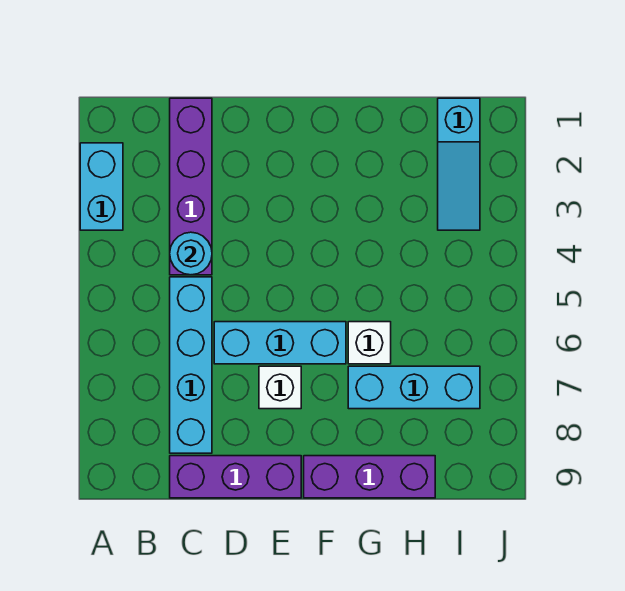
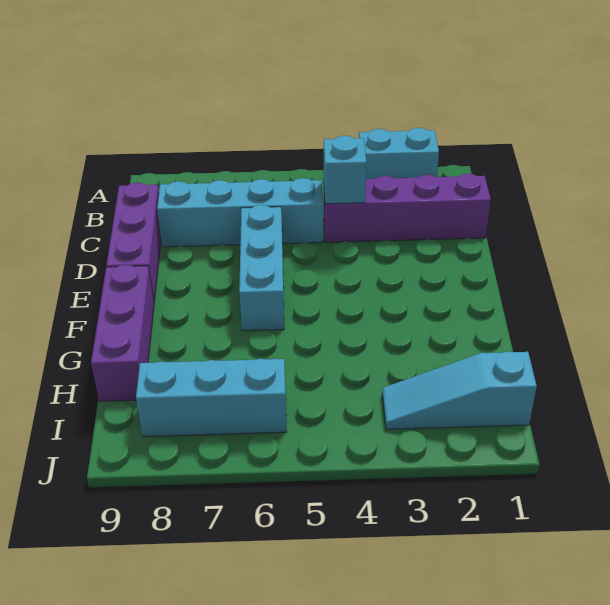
cyan round brick C4 level 2 -> cyan brick C4 level 2
white brick E7 level 1 -> none
white brick G6 level 1 -> none
cyan brick G7:I7 level 1 -> cyan brick I6:I8 level 1

